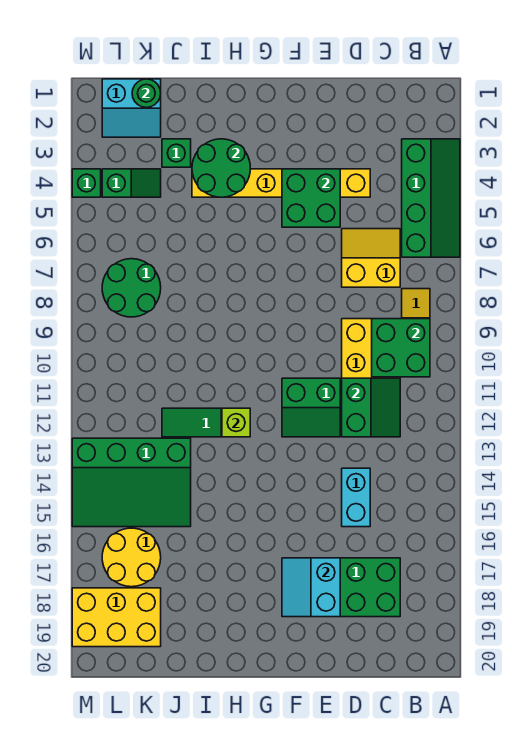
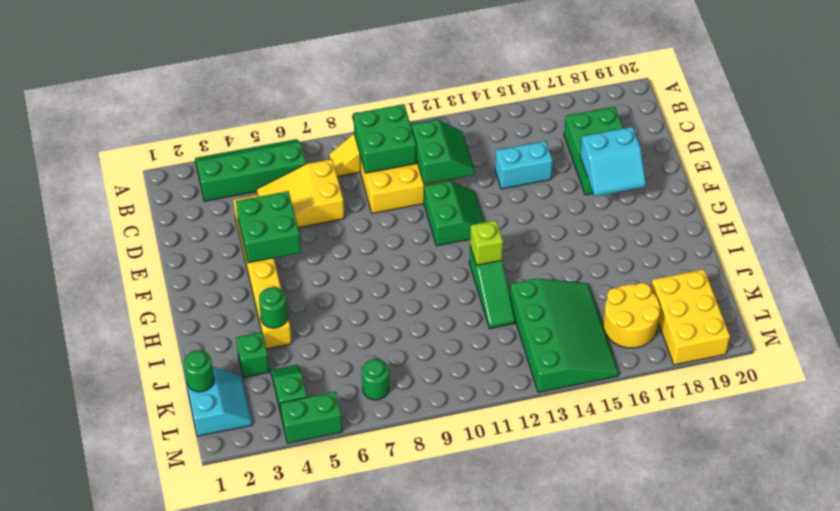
yellow slope C6:D7 level 1 top 7 -> yellow slope C5:D7 level 1 top 7
green slope C11:D12 level 2 top D -> green slope C11:D12 level 2 top 11
green round brick H3:I4 level 2 -> green round brick I4 level 2
green round brick K7:L8 level 1 -> green round brick L7 level 1
green brick M4 level 1 -> green brick M4:M5 level 1

